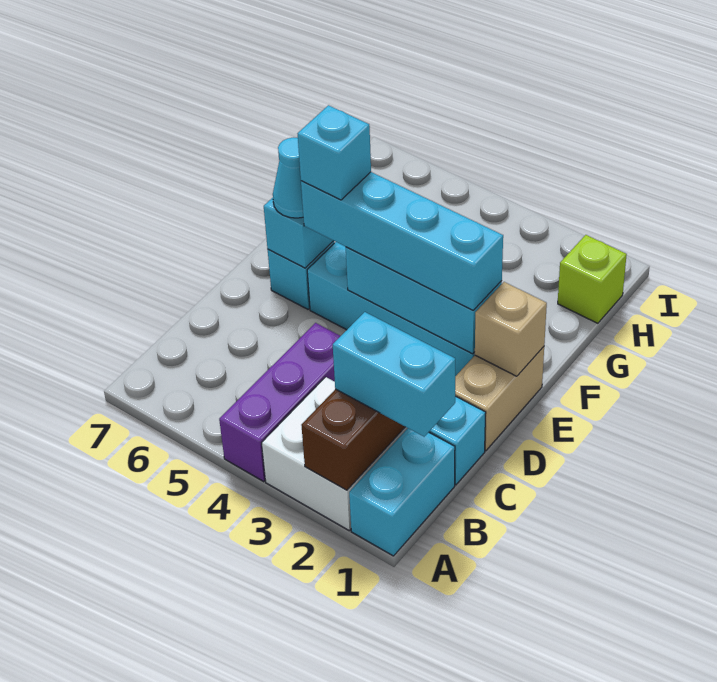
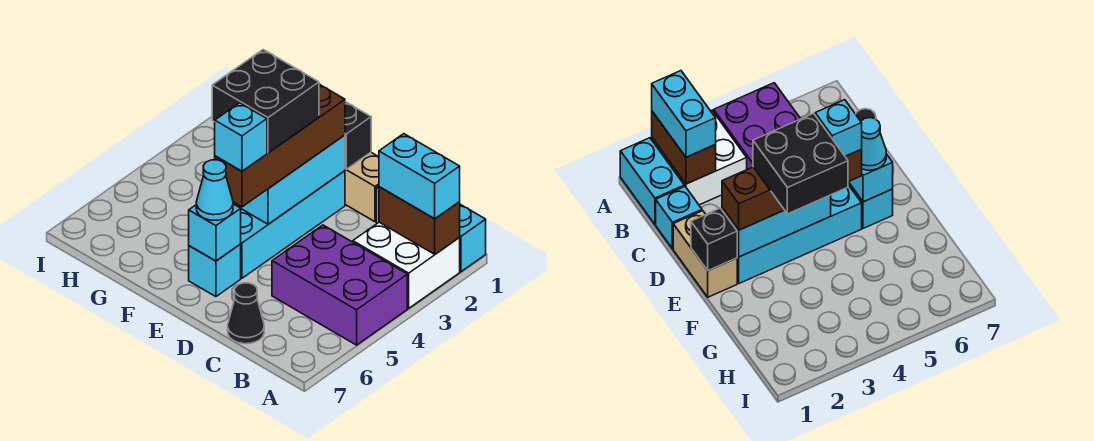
purple brick A4:C4 level 1 -> purple brick A4:C5 level 1
cyan brick B1:B2 level 3 -> cyan brick A2:B2 level 3
none -> black cone C7 level 1
tan brick E1 level 2 -> black brick E1 level 2
cyan brick E2:E5 level 3 -> brown brick E2:E5 level 3
none -> black brick E3:F4 level 4
lime brick H1 level 1 -> none

